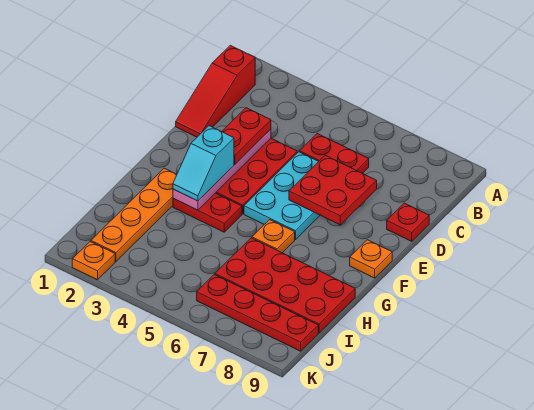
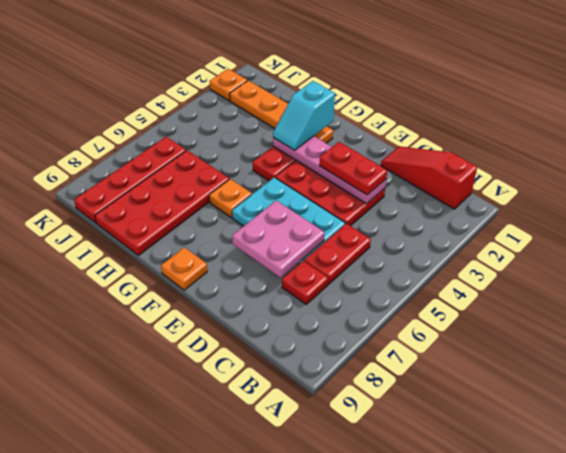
red plate D6:E7 level 2 -> pink plate D6:E7 level 2
red plate D9 level 1 -> red plate C7 level 1
cyan slope F3:G3 level 3 top F -> cyan slope G2:G3 level 3 top 2

